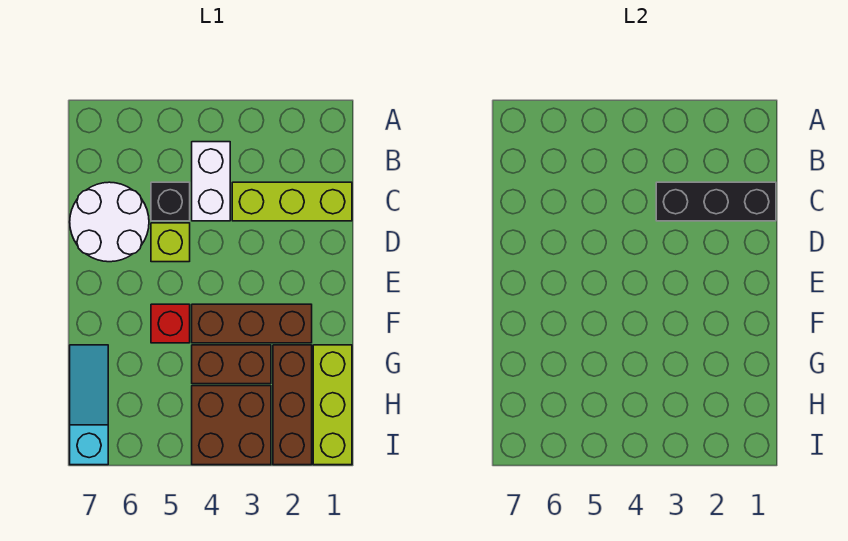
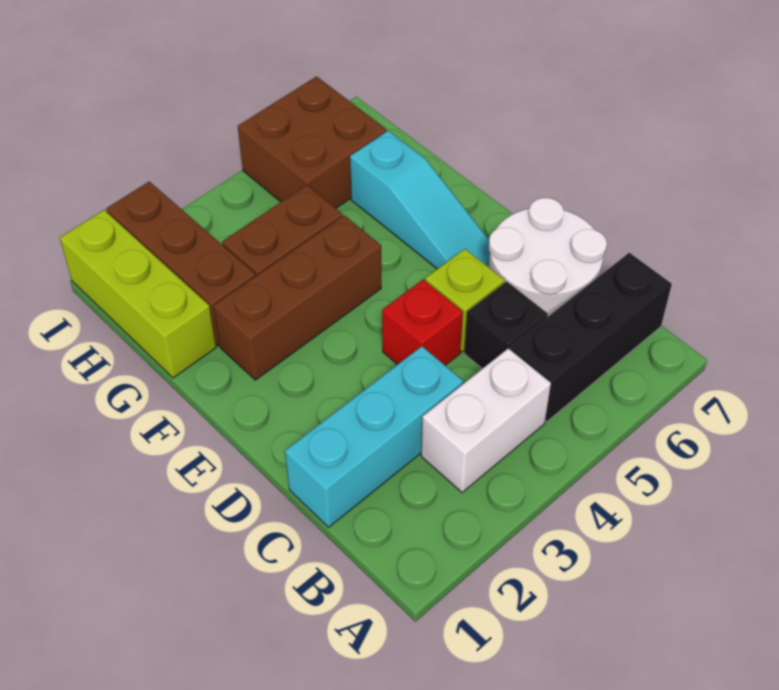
white brick B4:C4 level 1 -> white brick B3:B4 level 1
lime brick C1:C3 level 1 -> cyan brick C1:C3 level 1
black brick C1:C3 level 2 -> black brick B5:B7 level 1
red brick F5 level 1 -> red brick D4 level 1
cyan slope G7:I7 level 1 top I -> cyan slope E6:G6 level 1 top G
brown brick H3:I4 level 1 -> brown brick H5:I6 level 1

